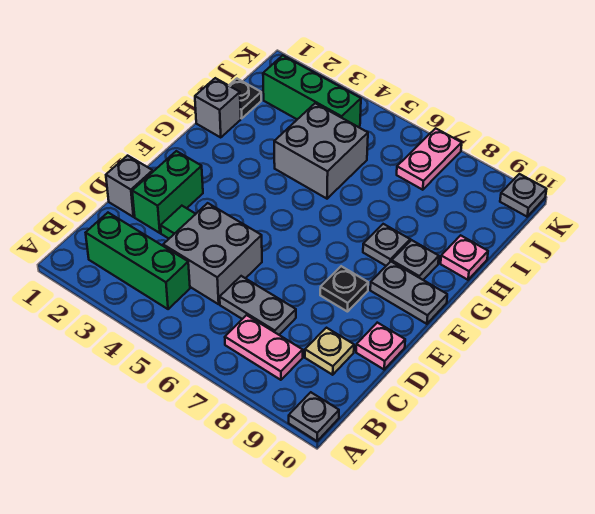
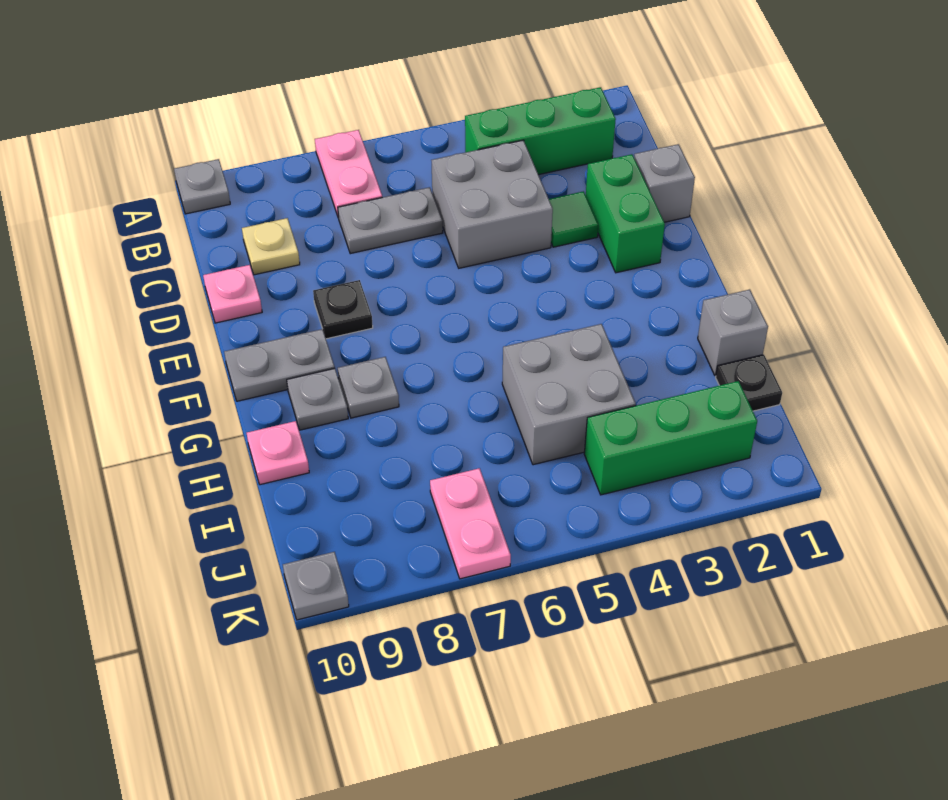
pink plate B7:B8 level 1 -> pink plate A7:B7 level 1

